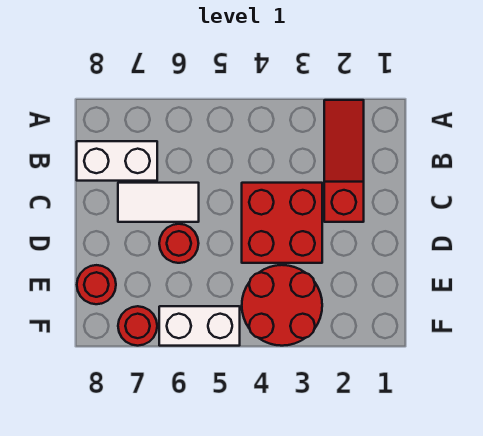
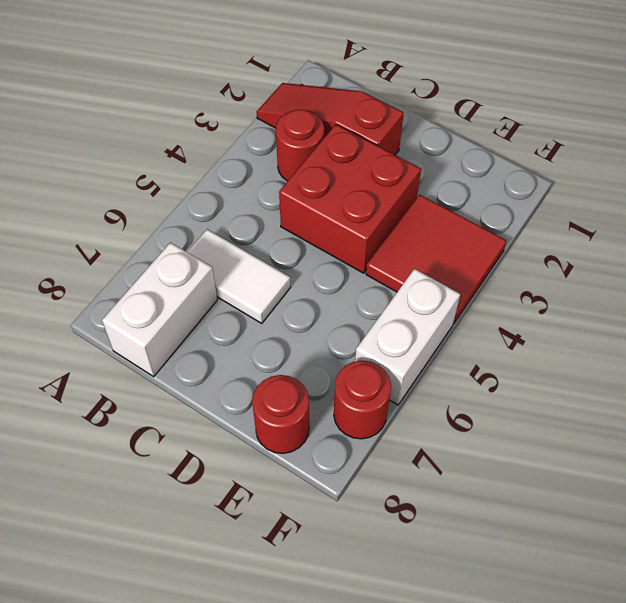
white tile C6:C7 level 1 -> white tile B6:C6 level 1
red round brick D6 level 1 -> red round brick B3 level 1
red round brick E3:F4 level 1 -> red tile E3:F4 level 1

